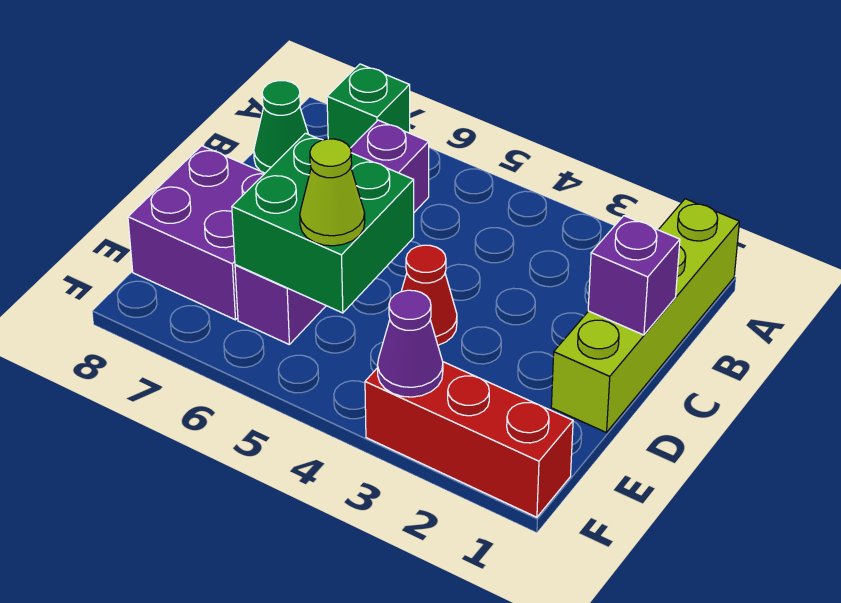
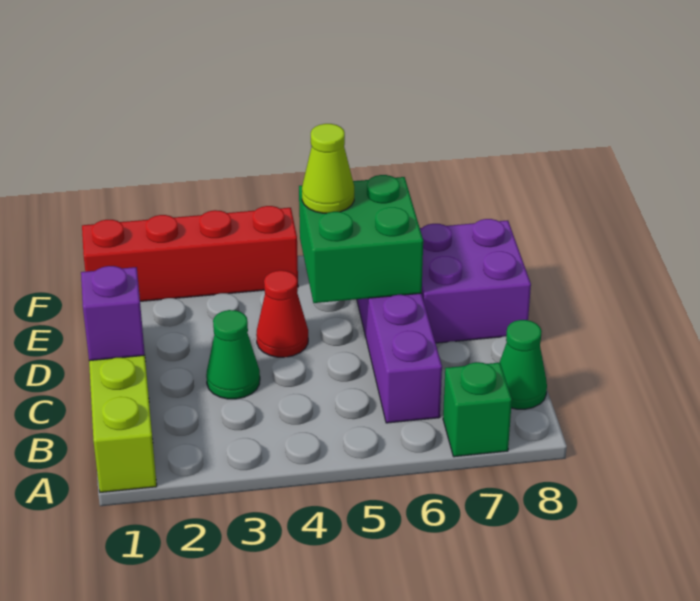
none -> green cone C3 level 1
red brick F1:F3 level 1 -> red brick F1:F4 level 1
purple cone F3 level 2 -> none

